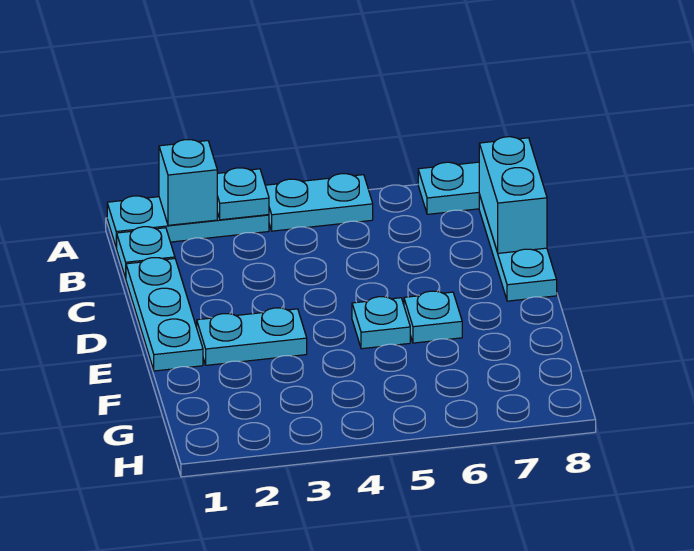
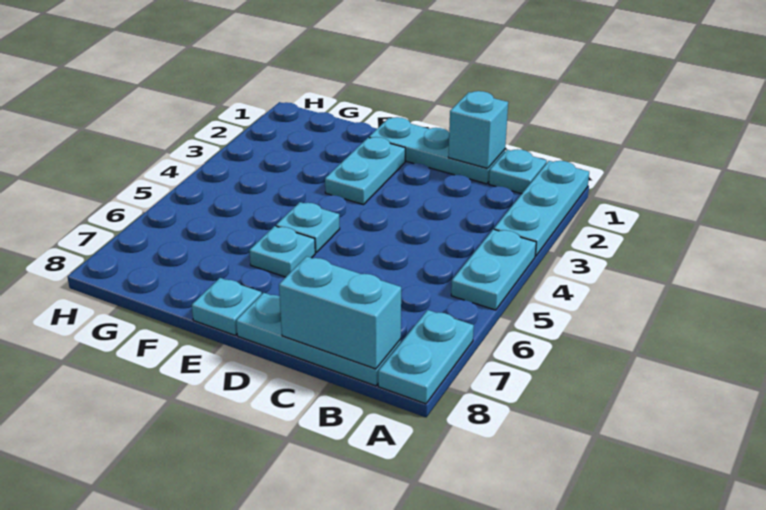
cyan brick A2 level 2 -> cyan brick C1 level 2
cyan plate A3 level 2 -> cyan plate E8 level 1

